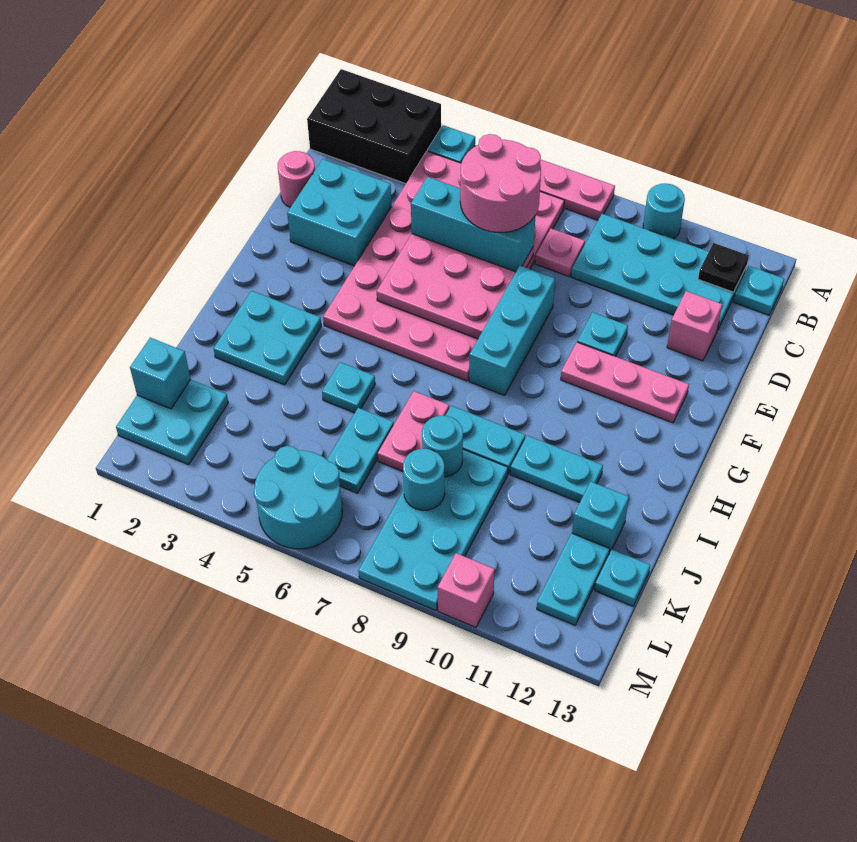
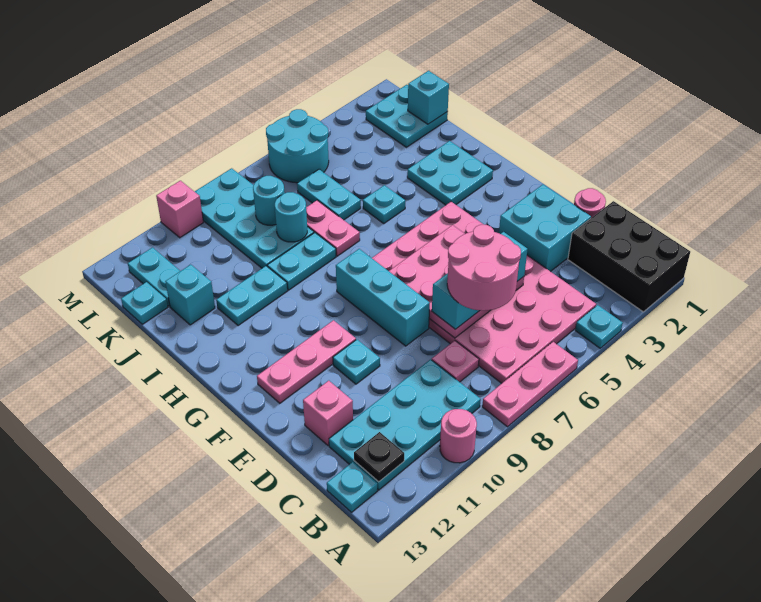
black brick A1:B3 level 1 -> black brick A1:C2 level 1
cyan round brick A10 level 1 -> pink round brick A10 level 1

